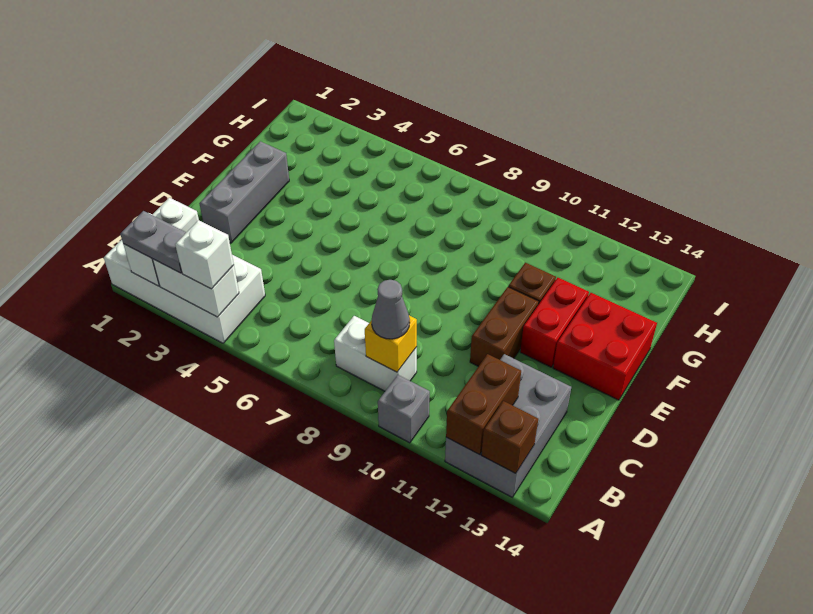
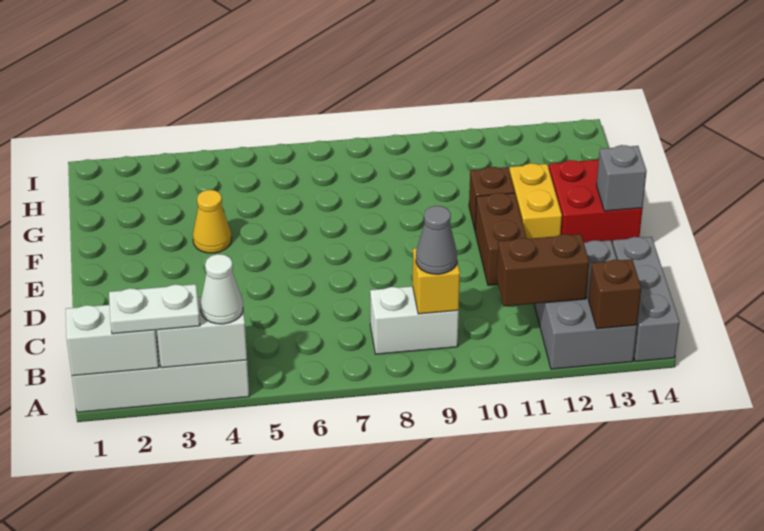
white brick A2:B2 level 2 -> white brick A1:A2 level 2
grey plate A2:A3 level 3 -> white plate A2:A3 level 3
white brick A4 level 3 -> white cone A4 level 3
grey brick A10 level 1 -> grey brick E14 level 2
brown brick A12:B12 level 2 -> brown brick B11:B12 level 2
grey brick D2:F2 level 1 -> grey brick A14:C14 level 1
red brick E12:F12 level 1 -> yellow brick E12:F12 level 1
none -> yellow cone F4 level 1

